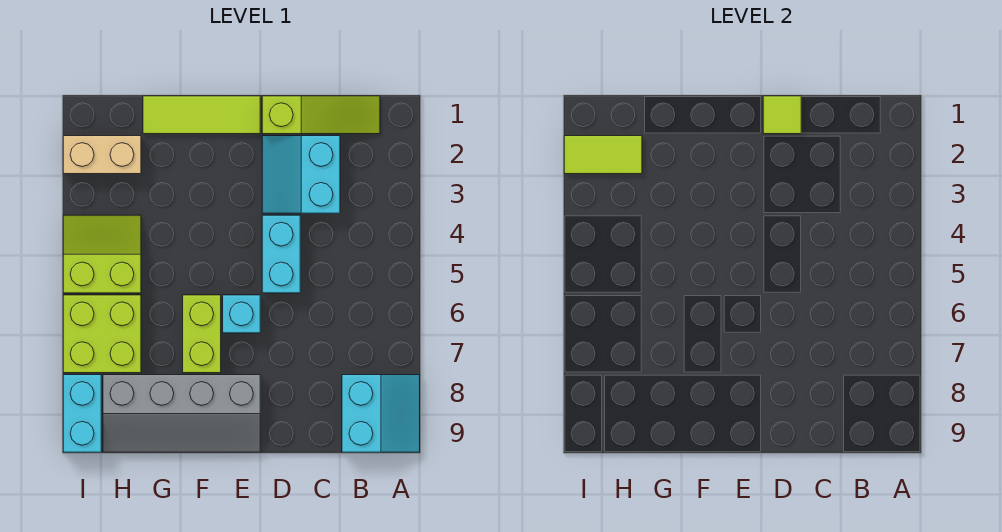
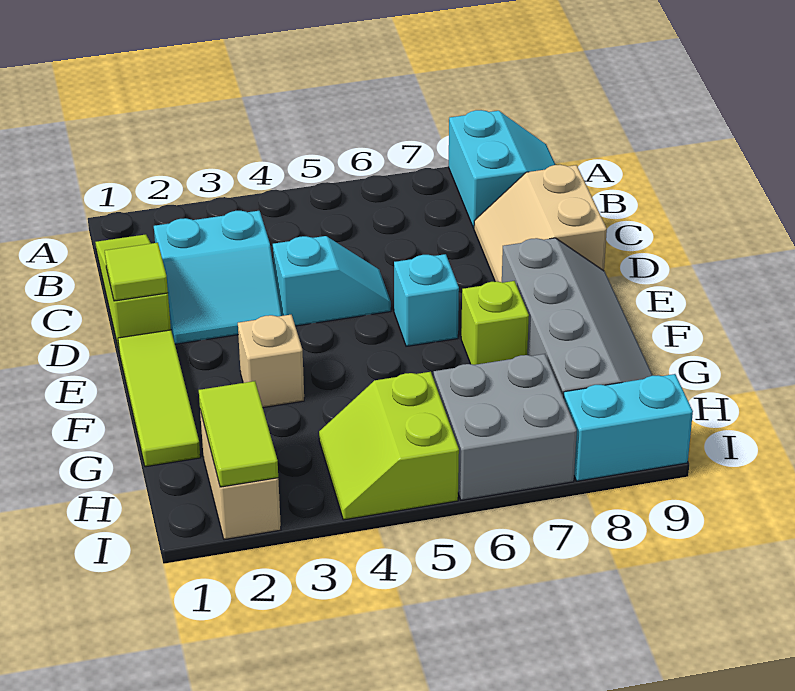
cyan slope A8:B9 level 1 top B -> cyan slope A8:B9 level 1 top 8
none -> tan slope C8:D9 level 1 top 9
cyan brick D4:D5 level 1 -> cyan slope D4:D5 level 1 top 4
none -> tan brick F3 level 1
lime brick F6:F7 level 1 -> lime brick F7 level 1
lime brick H6:I7 level 1 -> grey brick H6:I7 level 1

